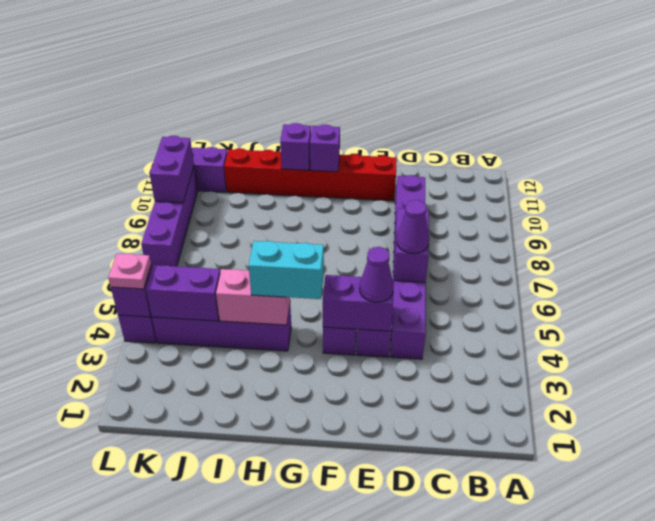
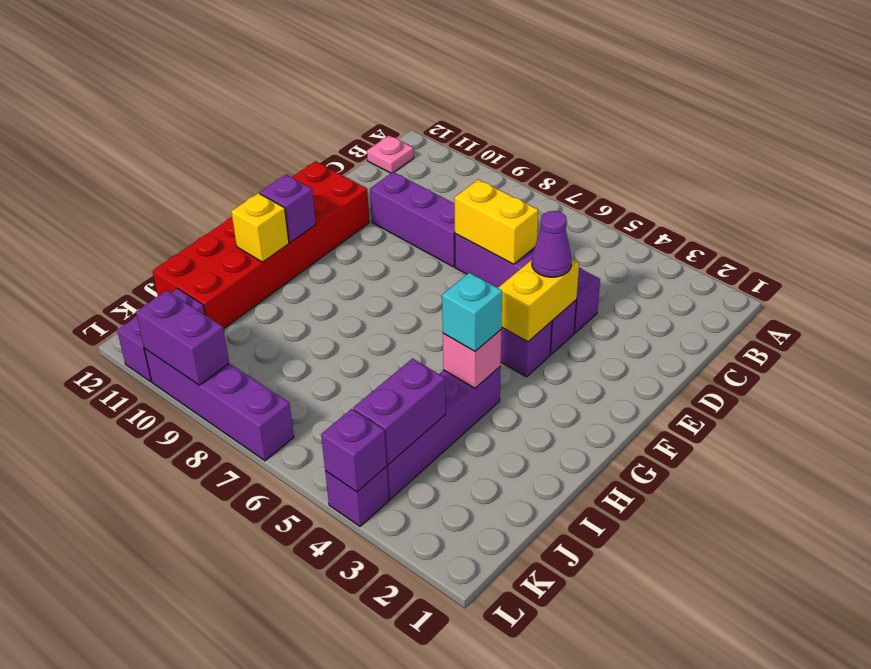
purple brick D6:D7 level 2 -> yellow brick D6:D7 level 2
purple cone D6 level 3 -> none
purple brick E4:F4 level 2 -> yellow brick E4:F4 level 2
red brick E11:J11 level 1 -> red brick E11:J12 level 1
cyan brick G4:H4 level 3 -> cyan brick H4 level 3
pink brick H4:I4 level 2 -> pink brick H4 level 2
purple brick H11 level 2 -> yellow brick H11 level 2
pink plate L4 level 3 -> pink plate B12 level 1

